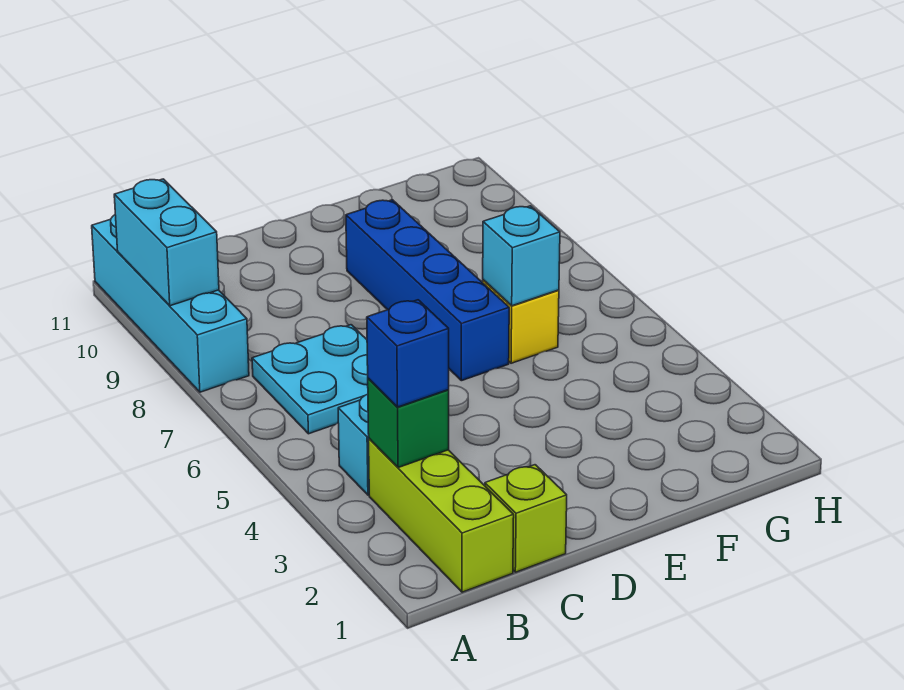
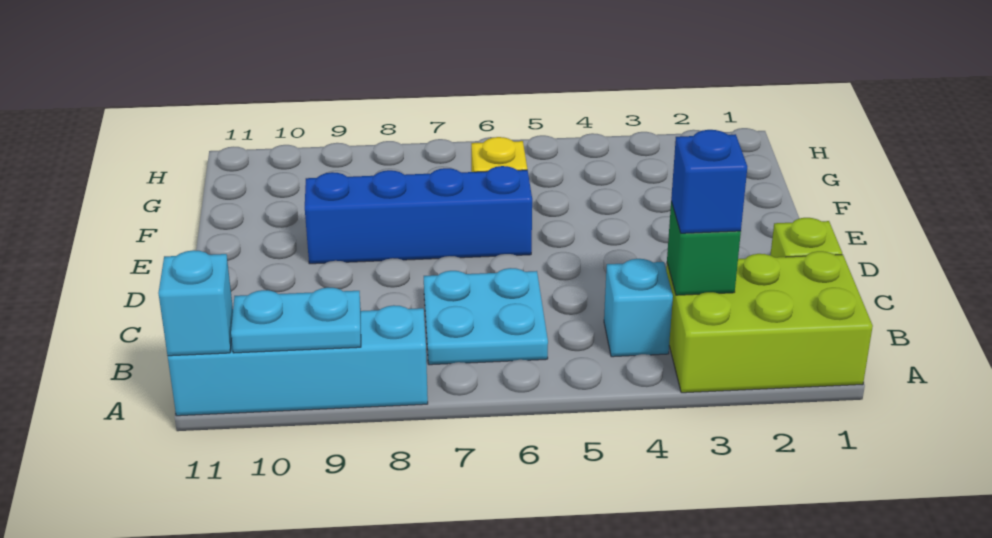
cyan brick A9:A10 level 2 -> cyan plate A9:A10 level 2
lime brick B1:B3 level 1 -> lime brick A1:B3 level 1
cyan brick F6 level 2 -> cyan brick A11 level 2

